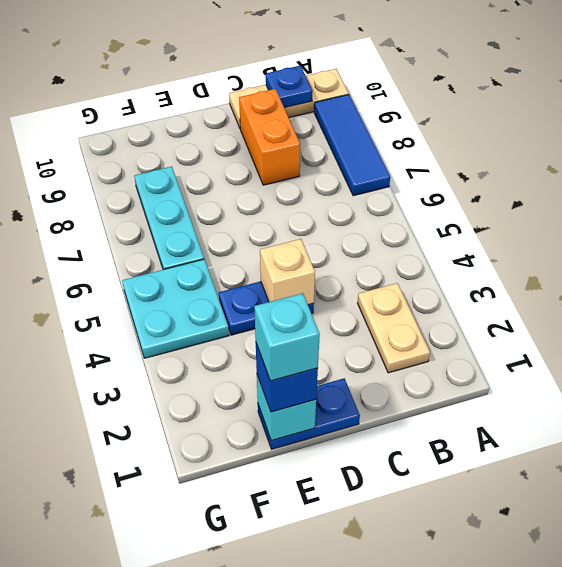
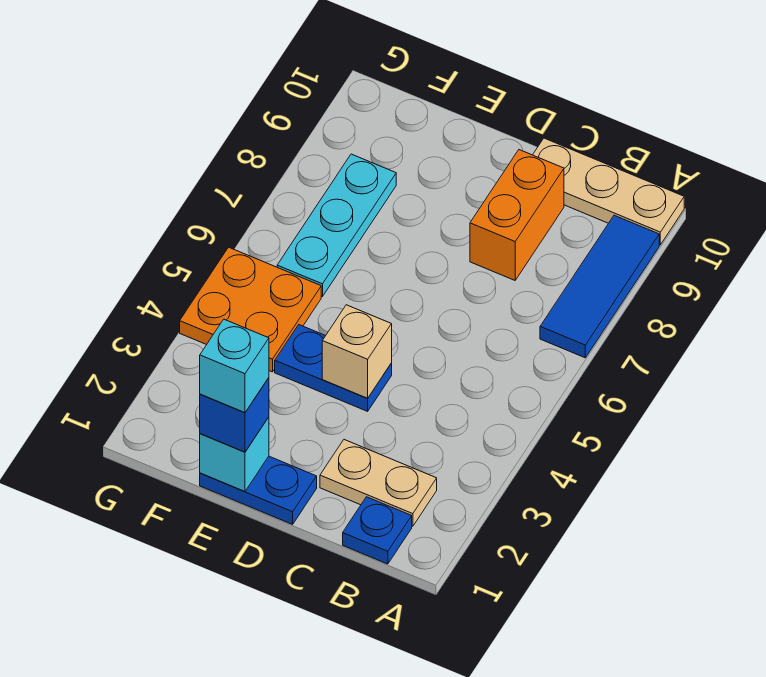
tan plate B2:B3 level 1 -> tan plate B2:C2 level 1
blue plate B10 level 2 -> blue plate B1 level 1
cyan plate F4:G5 level 1 -> orange plate F4:G5 level 1

